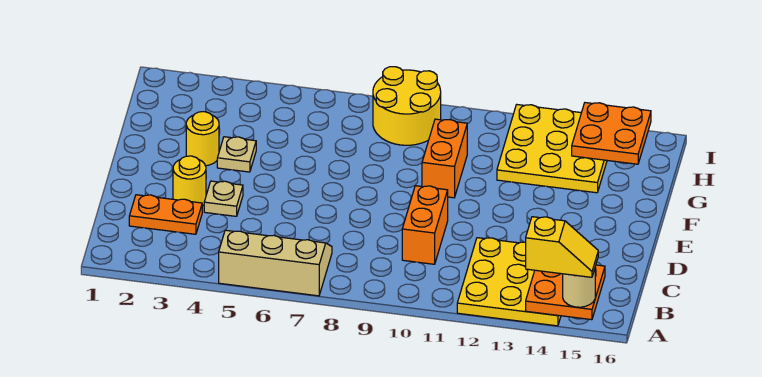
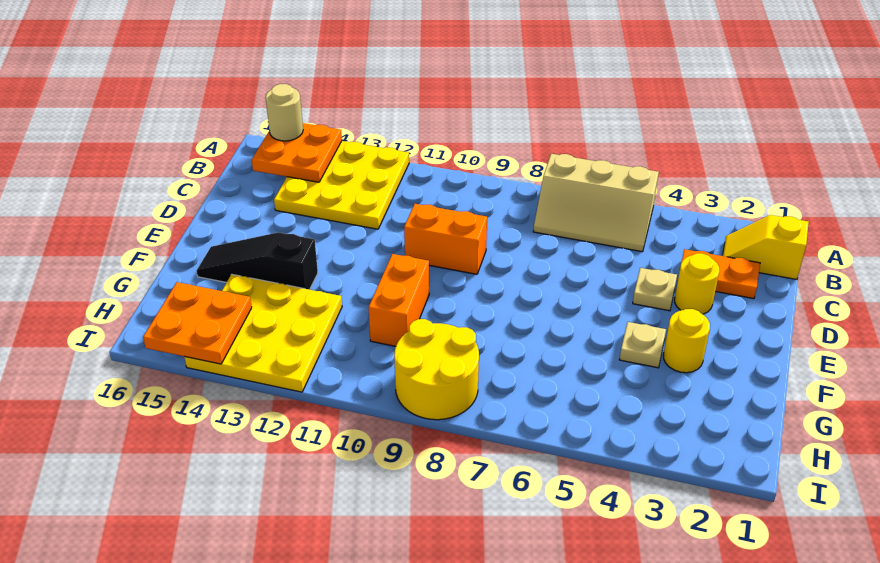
yellow slope A14:A15 level 4 top 14 -> yellow slope B1:B2 level 1 top 1
orange brick C10:D10 level 1 -> orange brick D9:D10 level 1
none -> black slope F13:F15 level 1 top 13

